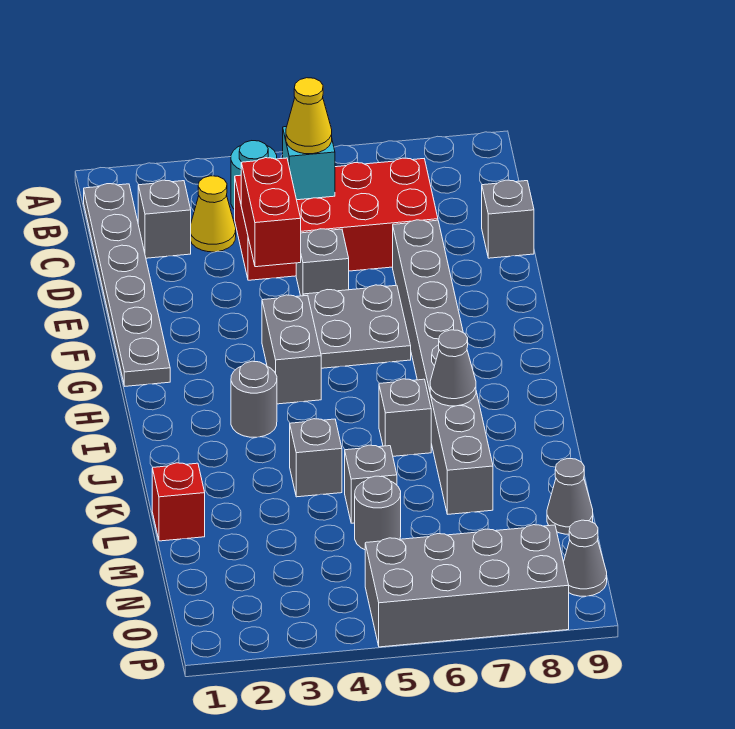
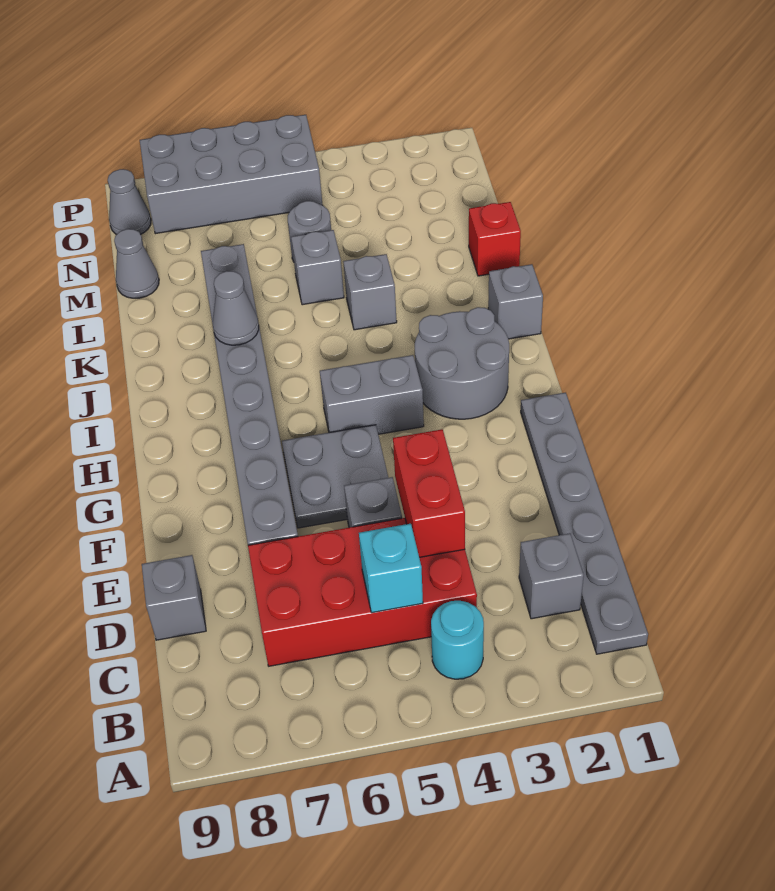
yellow cone C3 level 1 -> none
yellow cone C5 level 3 -> none
grey brick G4:H4 level 1 -> grey brick H4:H5 level 1
grey round brick I3 level 1 -> grey round brick H2:I3 level 1
grey brick J6 level 1 -> grey brick J1 level 1

